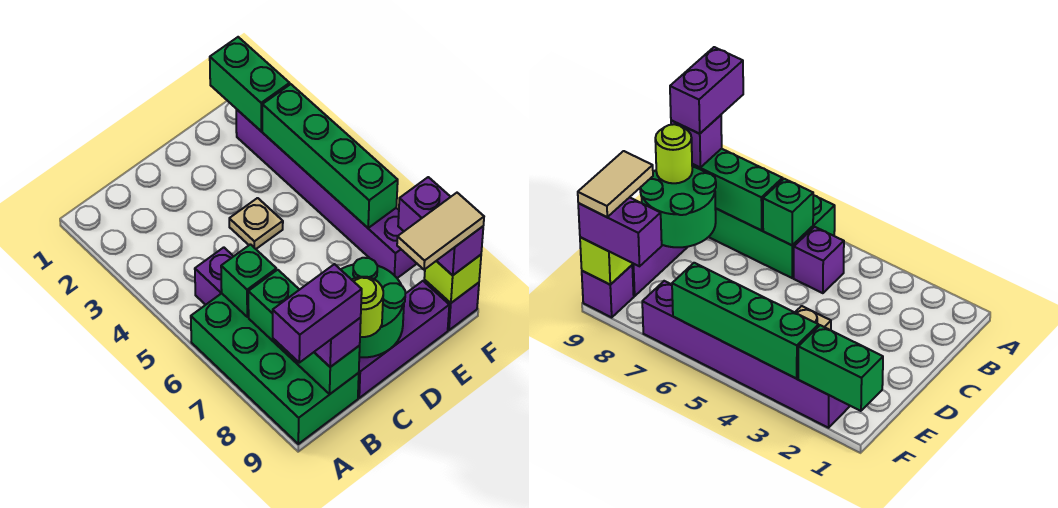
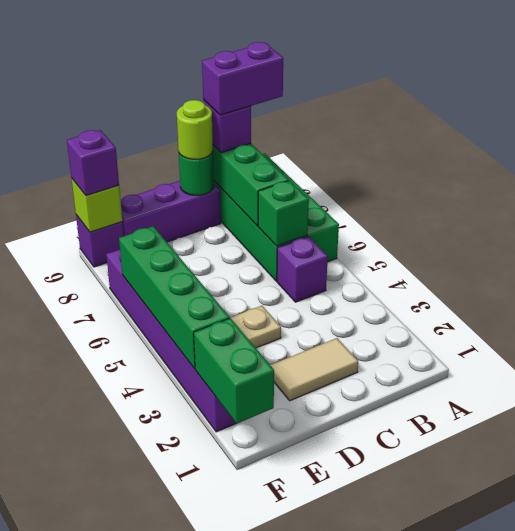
green round brick C8:D9 level 2 -> green round brick C9 level 2
tan tile E9:F9 level 4 -> tan tile C2:D2 level 1
purple brick F8:F9 level 3 -> purple brick F9 level 3

